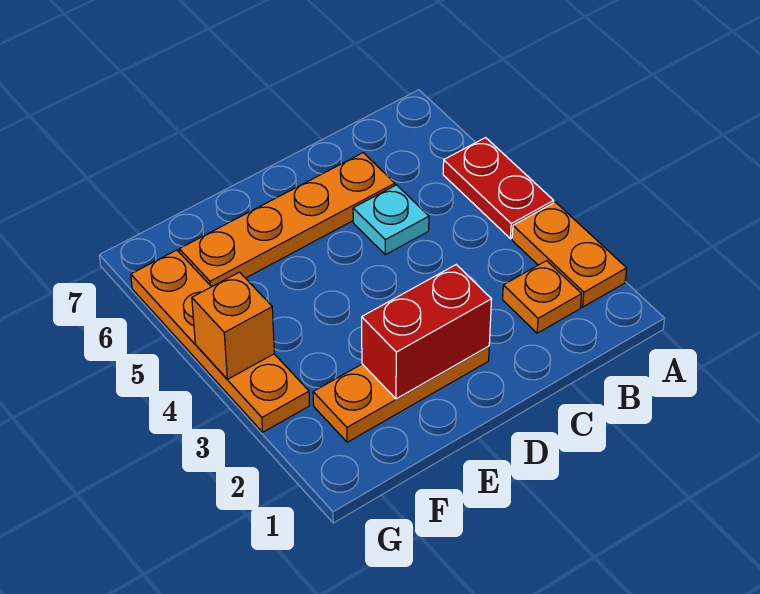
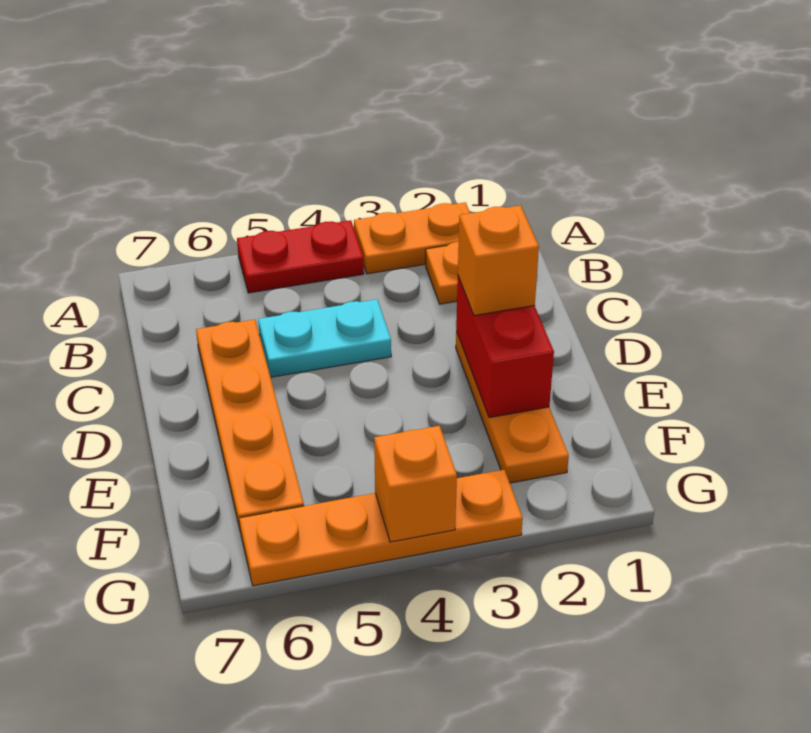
cyan plate C5 level 1 -> cyan plate C4:C5 level 1
none -> orange brick D2 level 3

